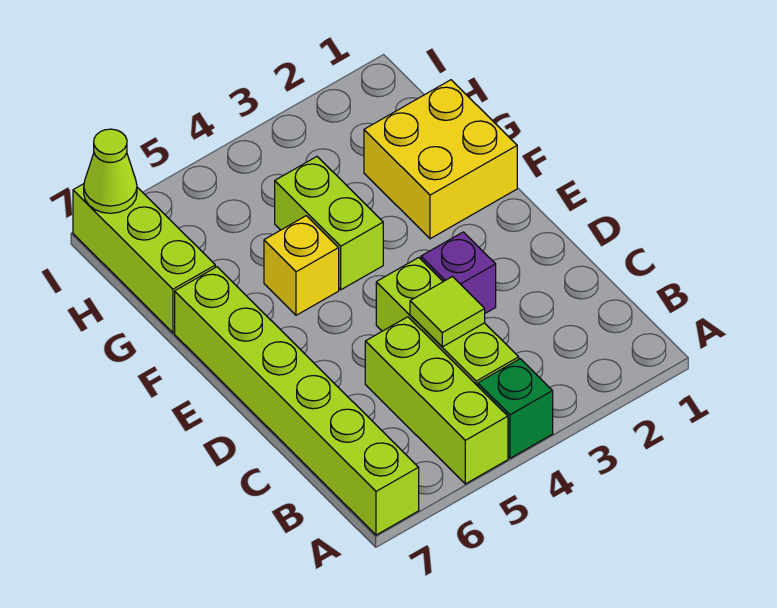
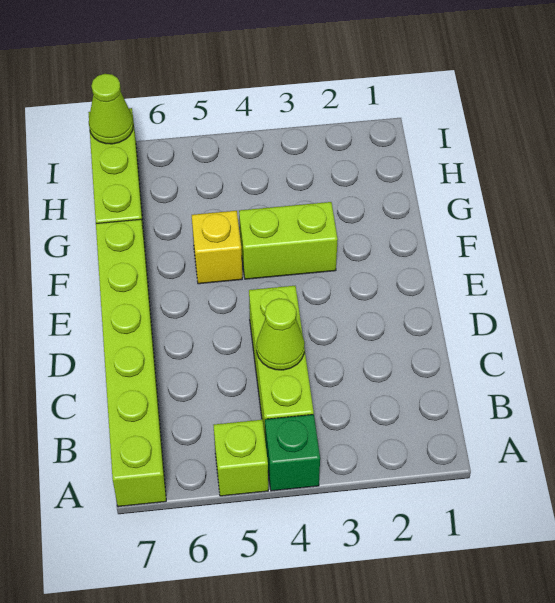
lime brick A5:C5 level 1 -> lime brick A5 level 1
lime tile C4 level 2 -> lime cone C4 level 2
purple brick D3 level 1 -> none
yellow brick F1:G2 level 1 -> none
lime brick F4:G4 level 1 -> lime brick F3:F4 level 1

